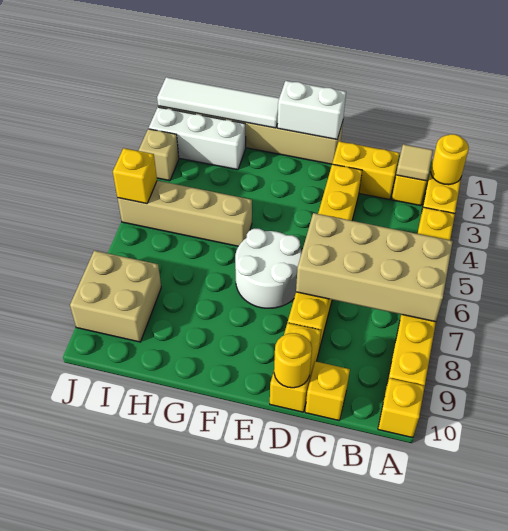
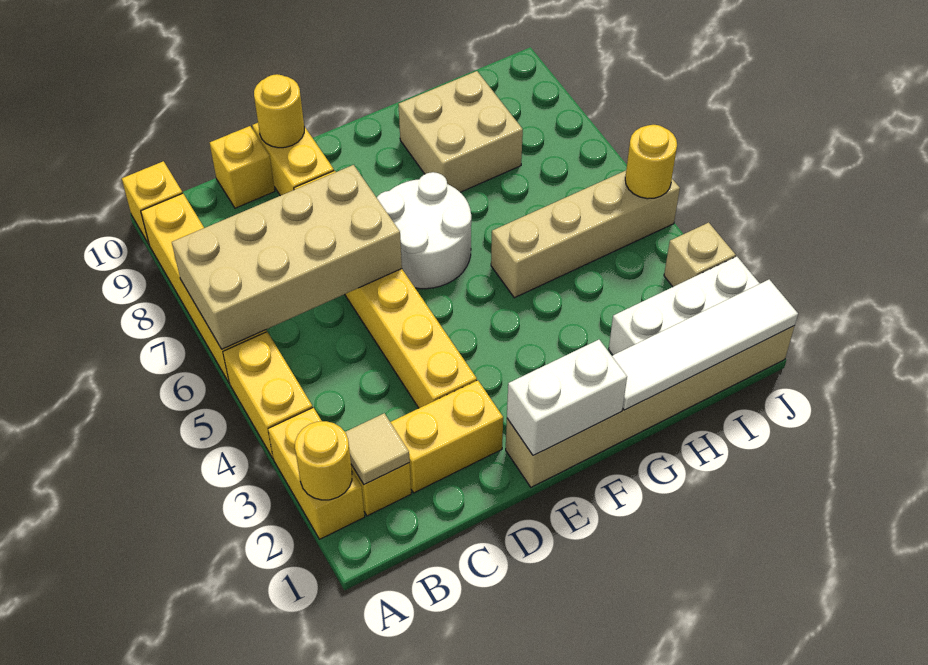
tan brick I8:J9 level 1 -> tan brick G8:H9 level 1
yellow brick J5 level 2 -> yellow round brick J5 level 2

